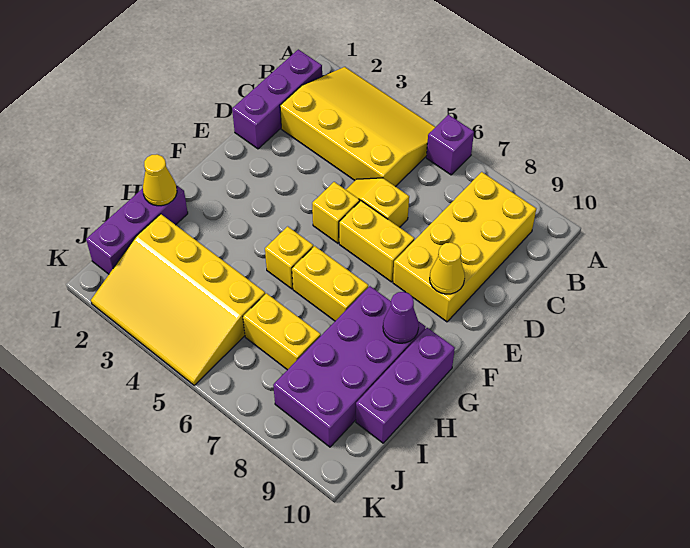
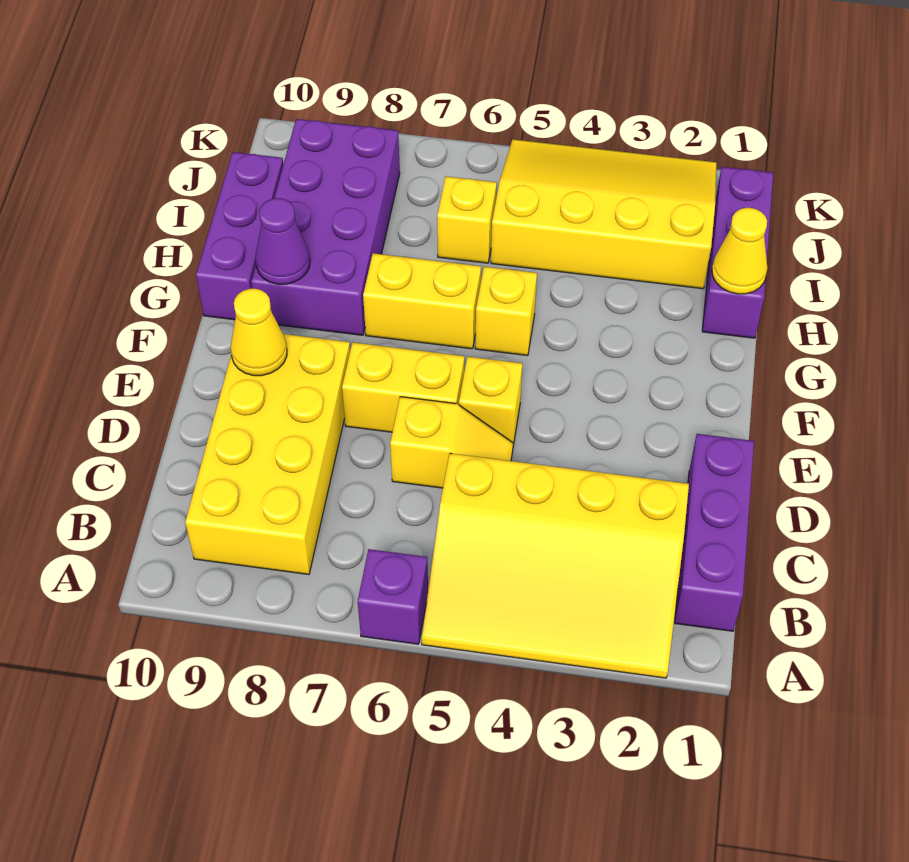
yellow brick I6:I7 level 1 -> yellow brick I6 level 1

